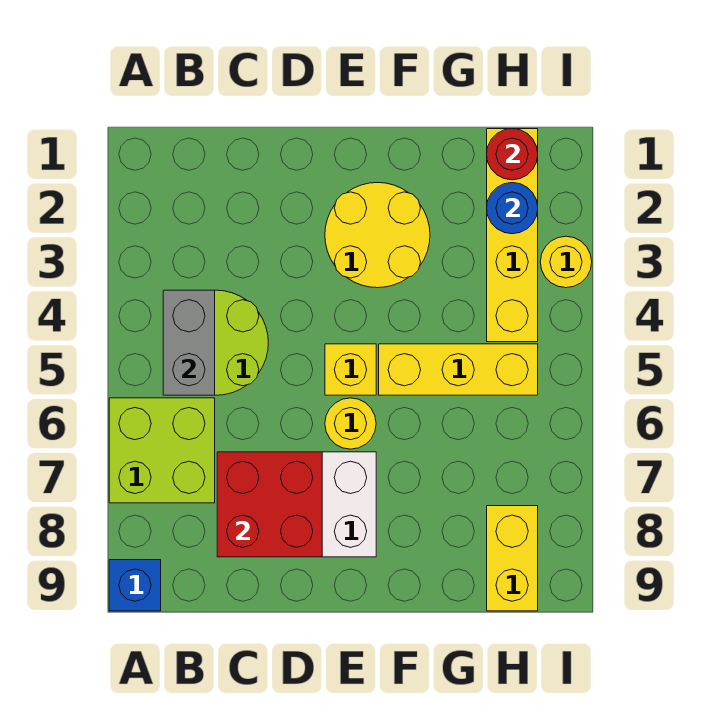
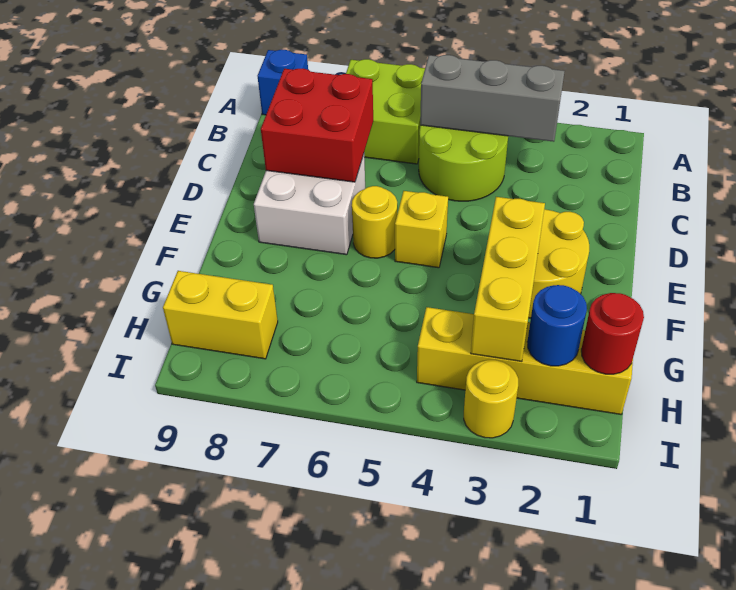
grey brick B4:B5 level 2 -> grey brick B3:B5 level 2
yellow brick F5:H5 level 1 -> yellow brick F3:H3 level 2

